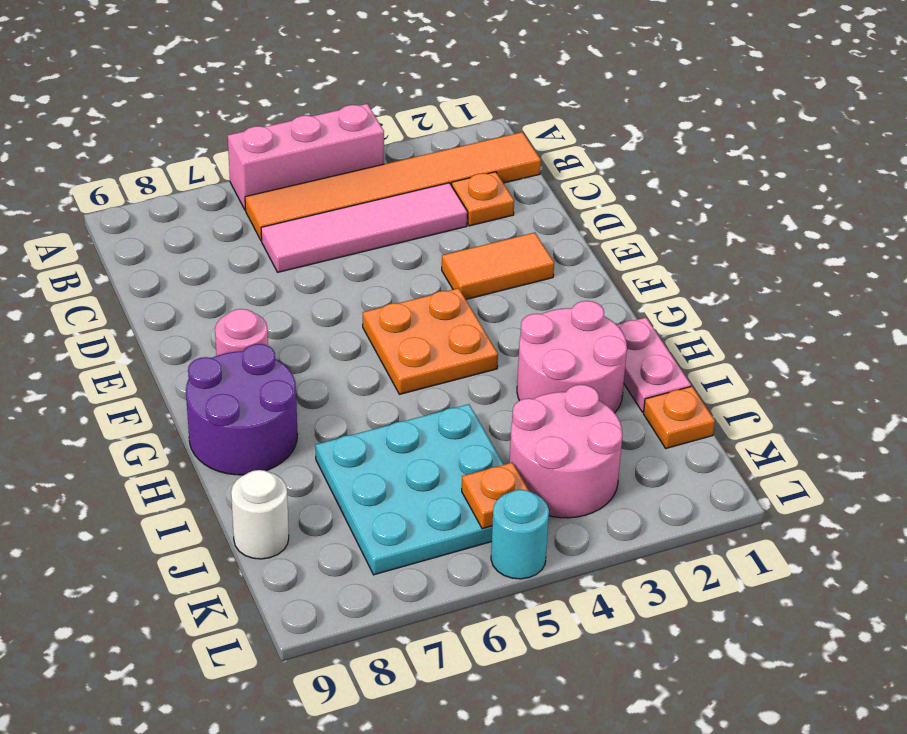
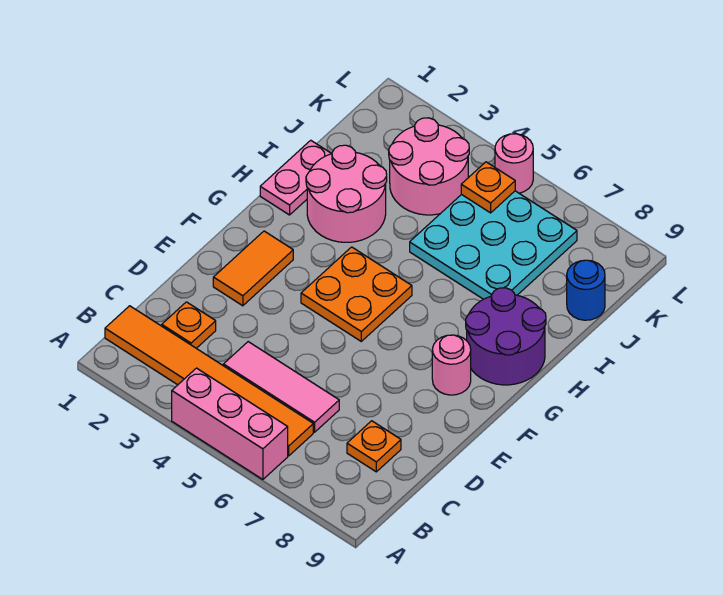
pink tile C3:C6 level 1 -> pink tile C4:C6 level 1
orange tile E2:E3 level 1 -> orange tile E2:F2 level 1
orange plate J1 level 1 -> orange plate C8 level 1
white round brick J9 level 1 -> blue round brick J9 level 1
cyan round brick L5 level 1 -> pink round brick L5 level 1

